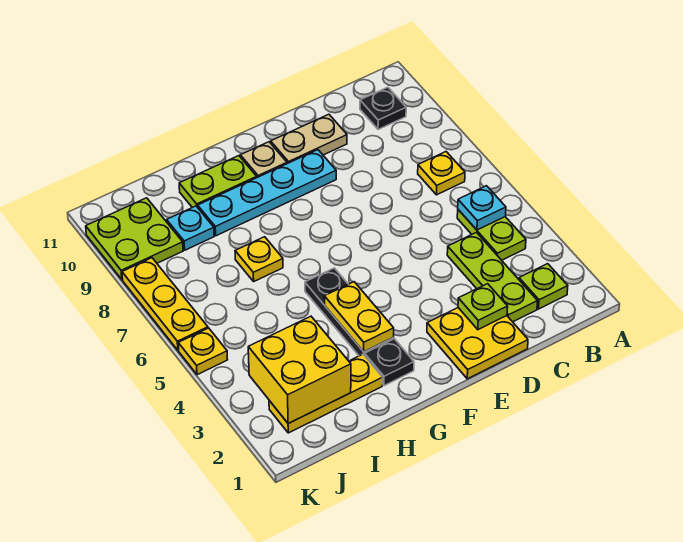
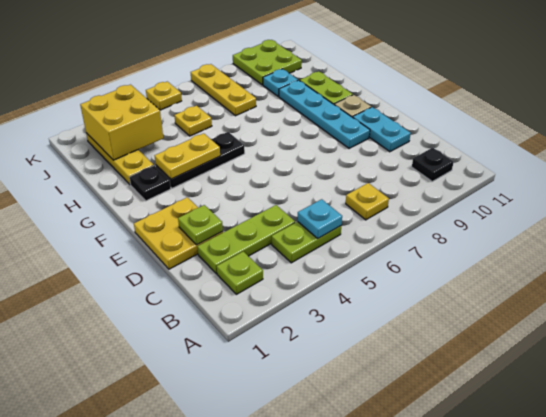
tan plate D10:E10 level 1 -> cyan plate D10:E10 level 1
yellow plate H7 level 1 -> yellow plate I5 level 1
yellow plate K6:K8 level 1 -> yellow plate I7:K7 level 1

